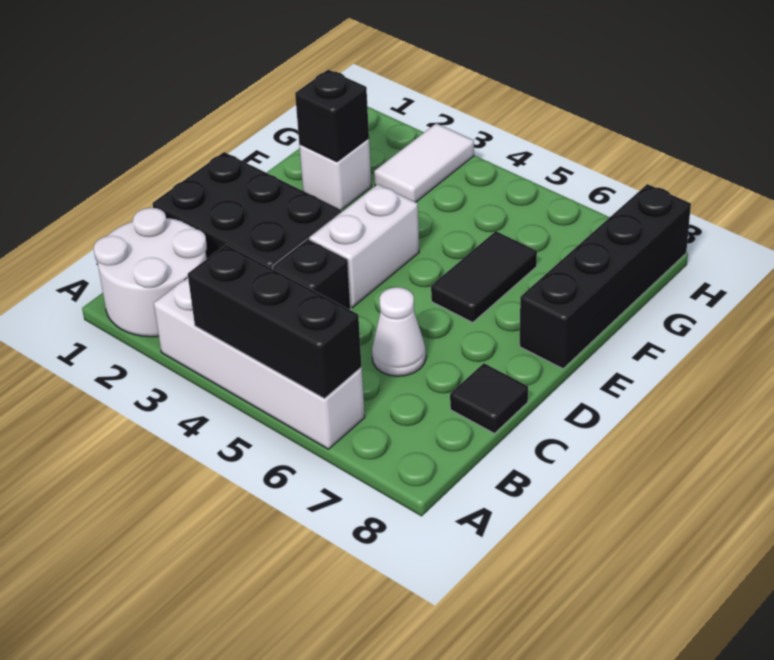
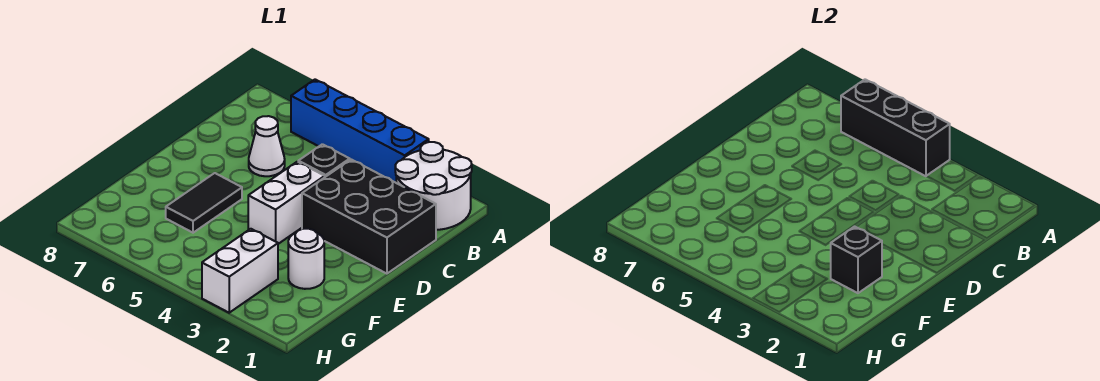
white brick A3:A6 level 1 -> blue brick A3:A6 level 1
black tile C8 level 1 -> none
black brick E8:H8 level 1 -> none
white brick F2 level 1 -> white round brick F2 level 1
white tile G3:H3 level 1 -> white brick G3:H3 level 1

